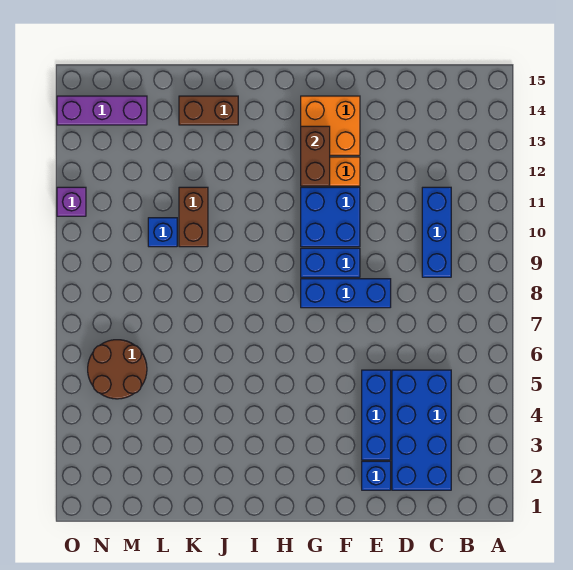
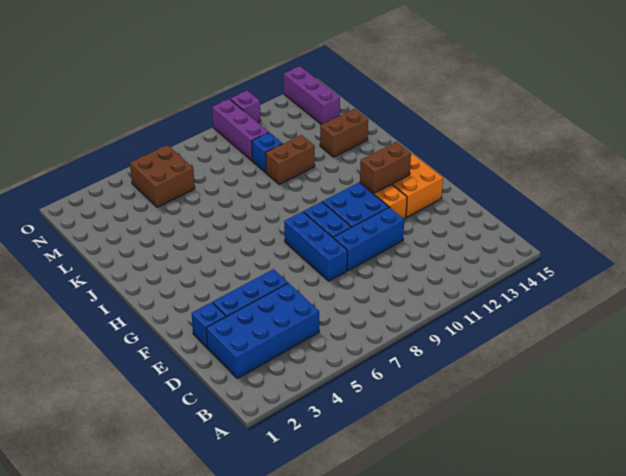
blue brick C9:C11 level 1 -> blue brick E9:E11 level 1
brown brick J14:K14 level 1 -> brown brick K13:K14 level 1
brown round brick M5:N6 level 1 -> brown brick M5:N6 level 1
none -> purple brick M10:O10 level 1

